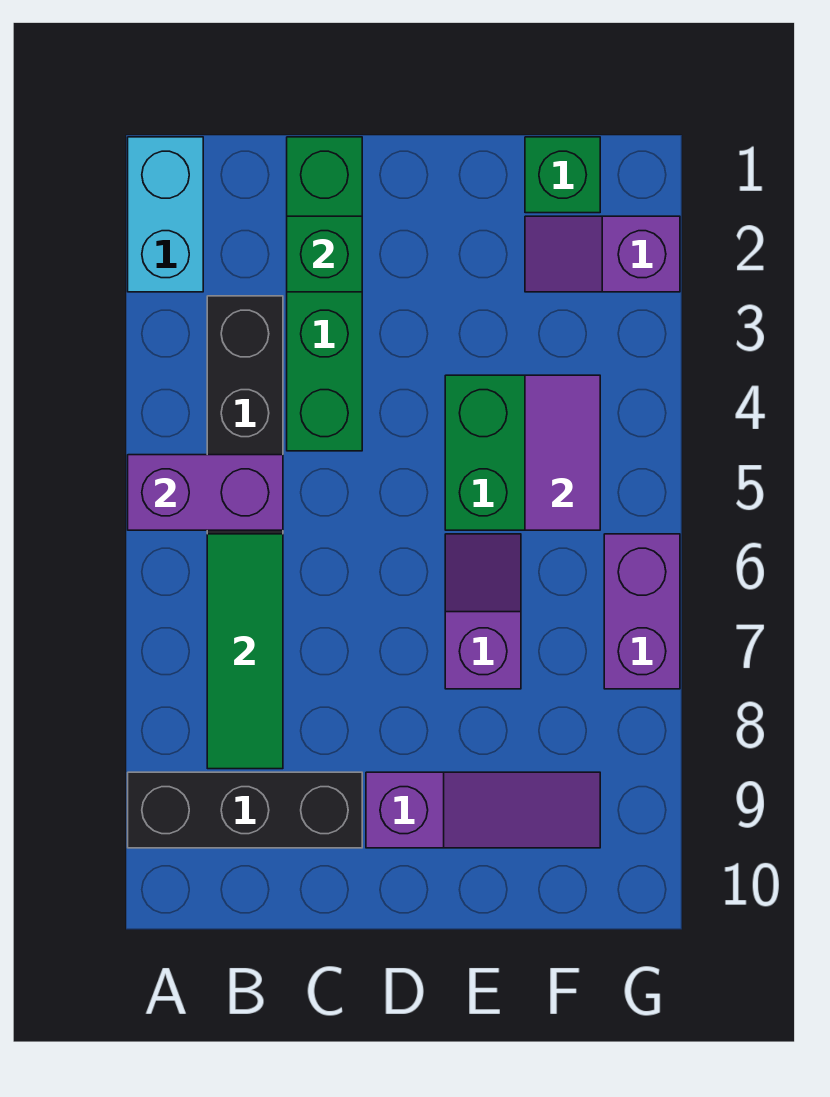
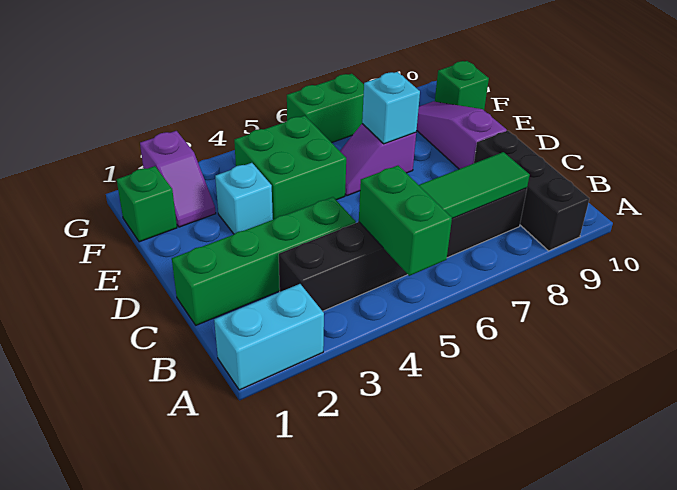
purple brick A5:B5 level 2 -> green brick A5:B5 level 2
green brick C2 level 2 -> green brick F10 level 1
none -> cyan brick E3 level 1
none -> cyan brick E7 level 2
purple tile F4:F5 level 2 -> none
purple brick G6:G7 level 1 -> green brick G6:G7 level 1

